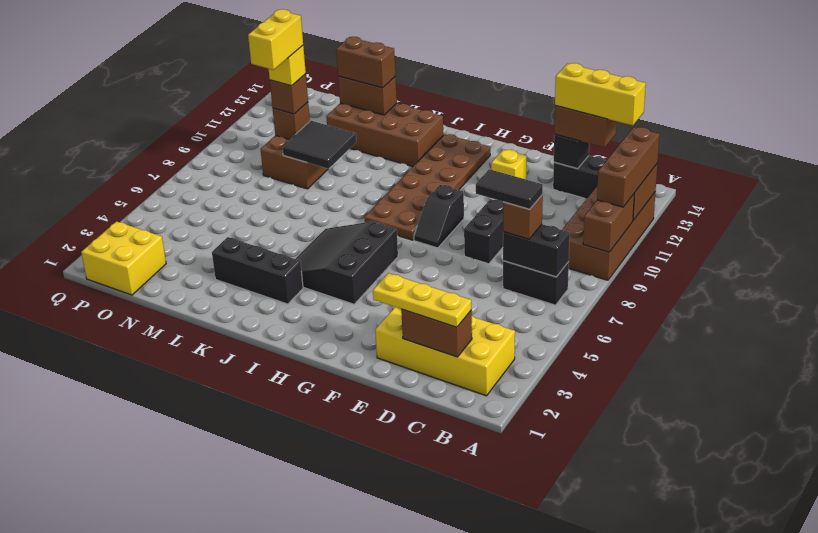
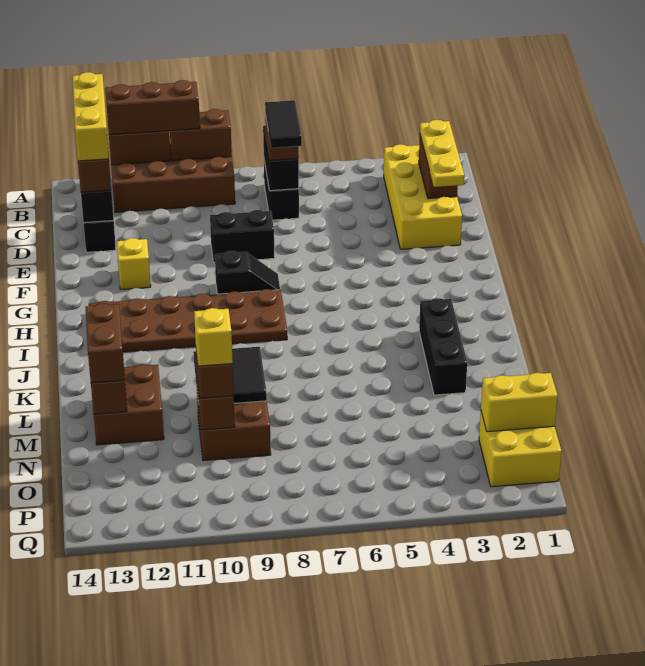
black slope H4:J6 level 1 top H -> none
brown brick J12:M13 level 1 -> brown brick L12:M13 level 1
yellow brick N9:N10 level 5 -> yellow brick O1:O2 level 2

